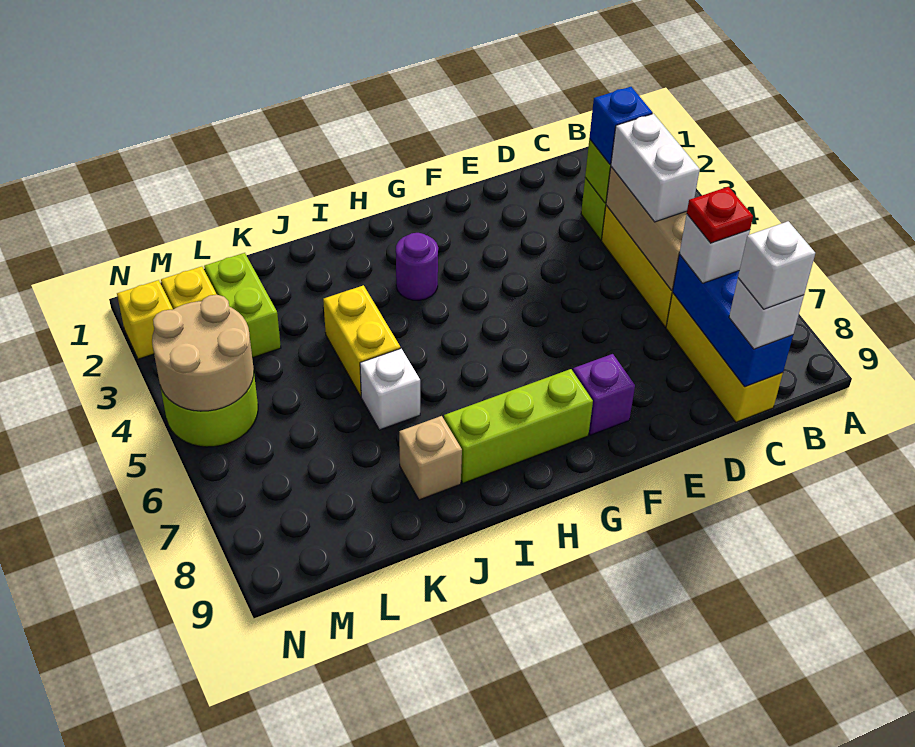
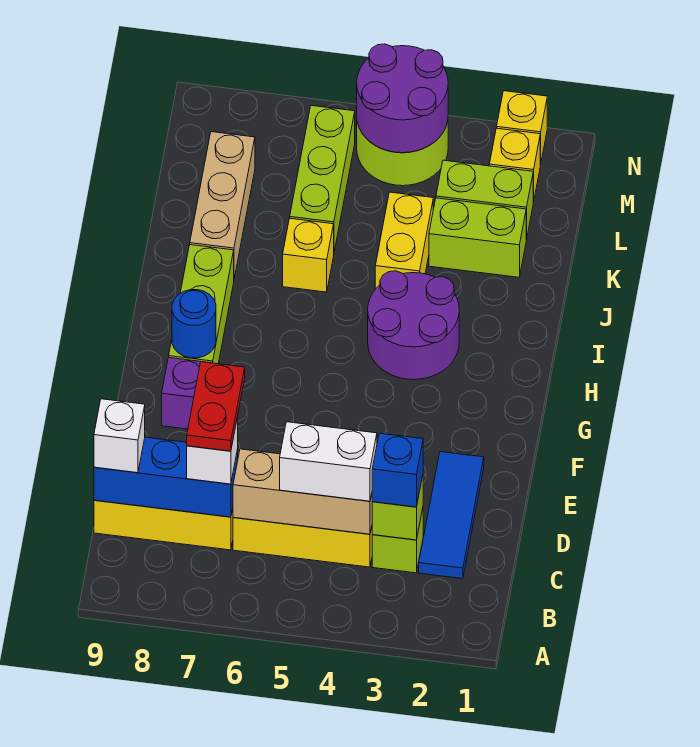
none -> blue tile C2:E2 level 1
red plate C7 level 4 -> red plate C7:D7 level 4
white brick C9 level 4 -> none
none -> blue round brick G8 level 2
purple round brick H3 level 1 -> purple round brick H3:I4 level 1
yellow brick J4:J5 level 1 -> yellow brick J4:K4 level 1
white brick J6 level 1 -> yellow brick J6 level 1
tan brick J8 level 1 -> tan brick J8:L8 level 1
none -> lime brick K2:K3 level 1
none -> lime brick K6:M6 level 1
tan round brick M4:N5 level 2 -> purple round brick M4:N5 level 2

